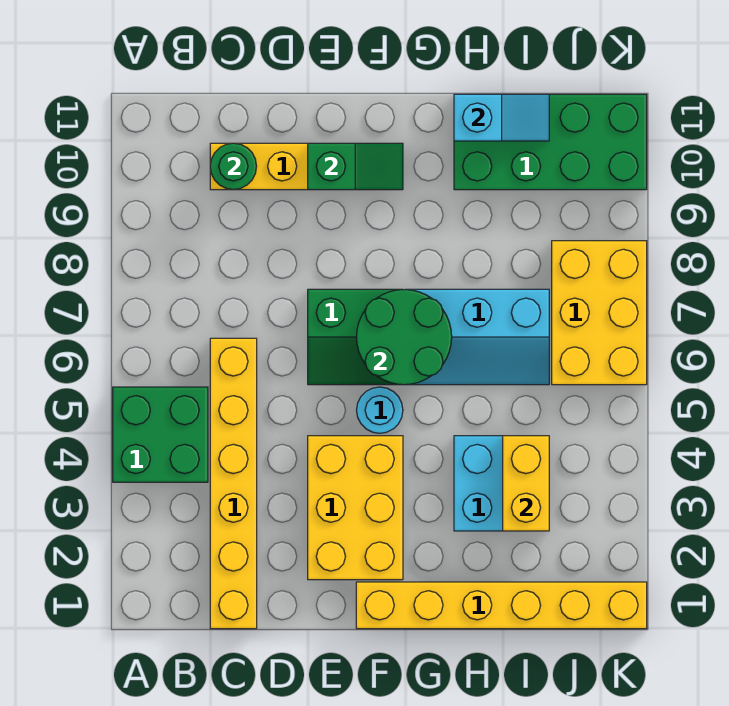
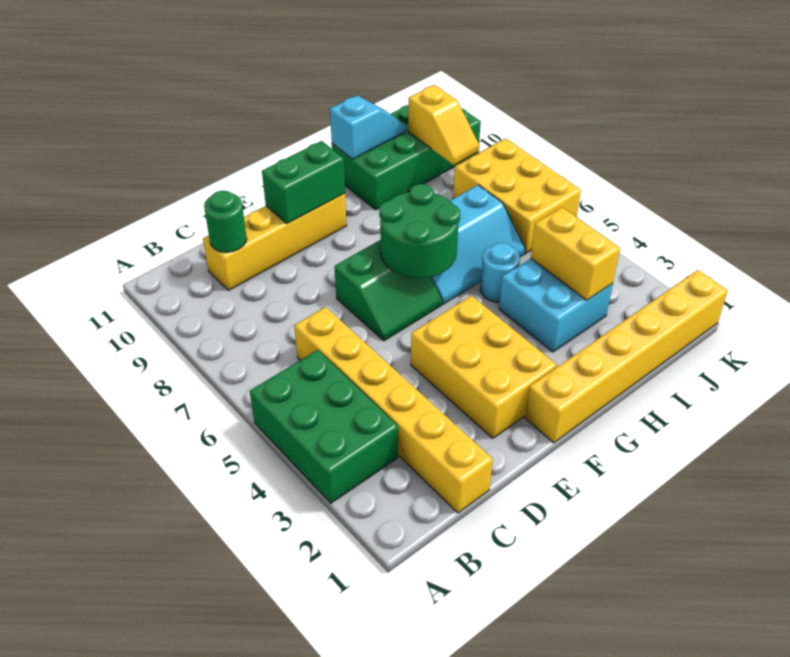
green brick A4:B5 level 1 -> green brick A3:B5 level 1
green slope E10:F10 level 2 top E -> green brick E10:F10 level 2
cyan round brick F5 level 1 -> cyan round brick H5 level 1
none -> yellow slope J9:J10 level 2 top 10

